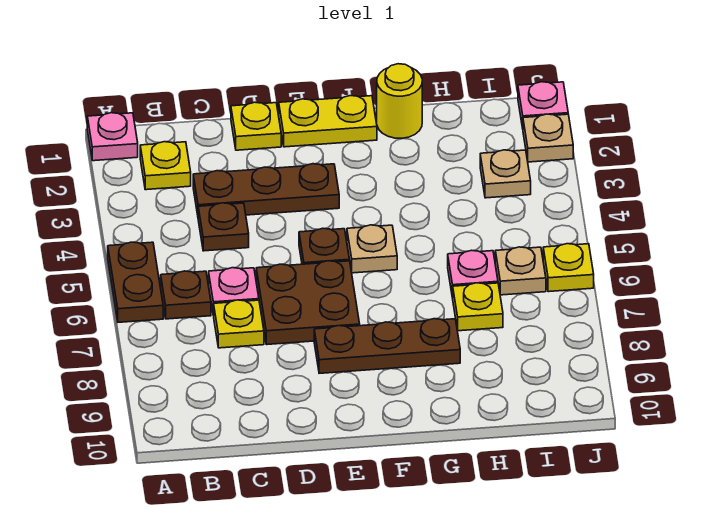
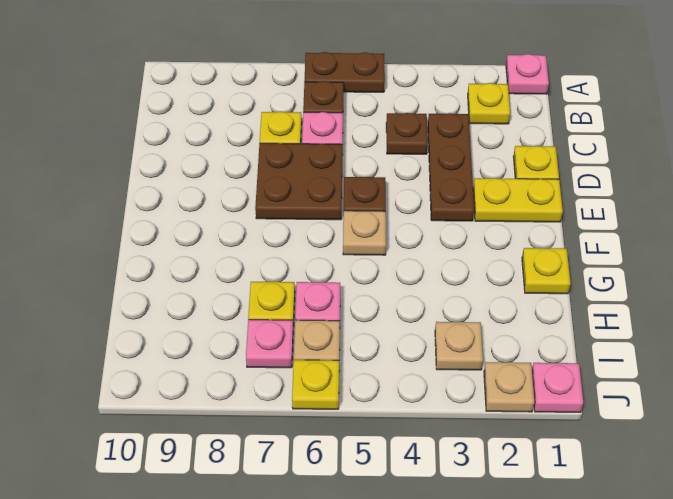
yellow plate E1:F1 level 1 -> yellow plate E1:E2 level 1
brown plate E8:G8 level 1 -> none
yellow round brick G1 level 1 -> yellow plate G1 level 1
none -> pink plate I7 level 1

